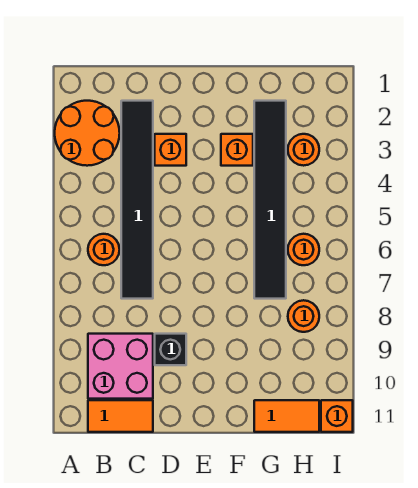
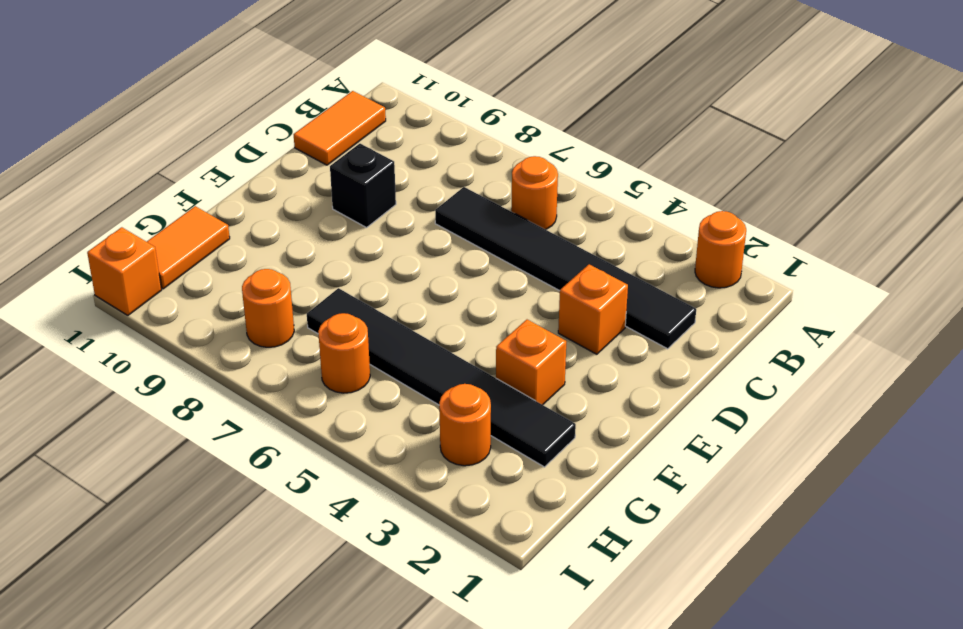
orange round brick A2:B3 level 1 -> orange round brick A2 level 1
pink brick B9:C10 level 1 -> none

